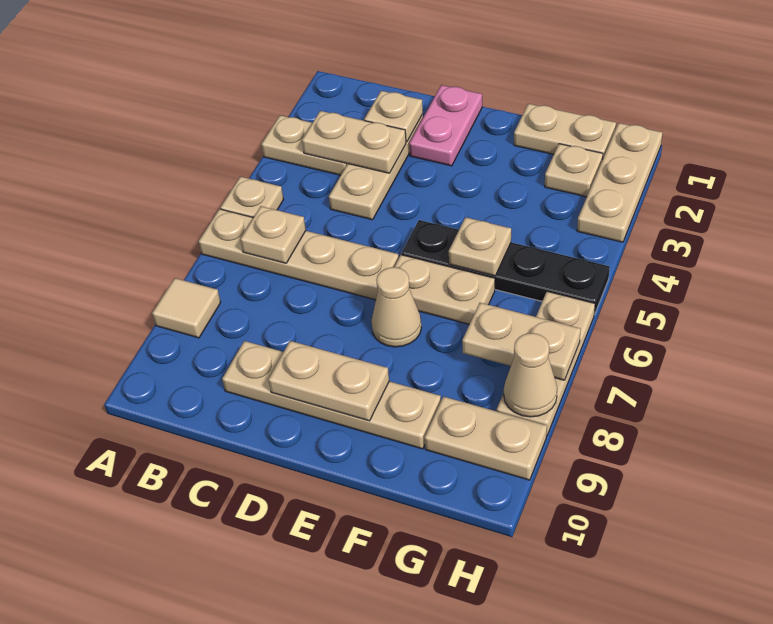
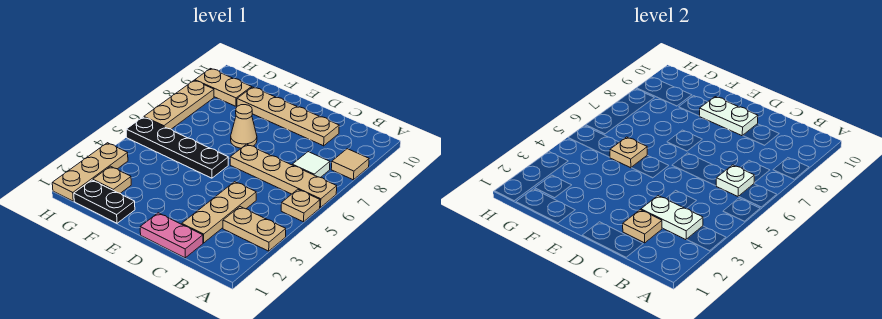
tan plate B3:C3 level 2 -> white plate B3:C3 level 2
tan plate B6 level 2 -> white plate B6 level 2
none -> white tile B7 level 1
pink plate D1:D2 level 1 -> pink plate C1:D1 level 1
tan plate D9:E9 level 2 -> white plate D9:E9 level 2
tan plate E6:F6 level 1 -> none
tan plate F1:G1 level 1 -> black plate F1:G1 level 1
tan plate G7:H7 level 2 -> none
tan cone H8 level 2 -> none

